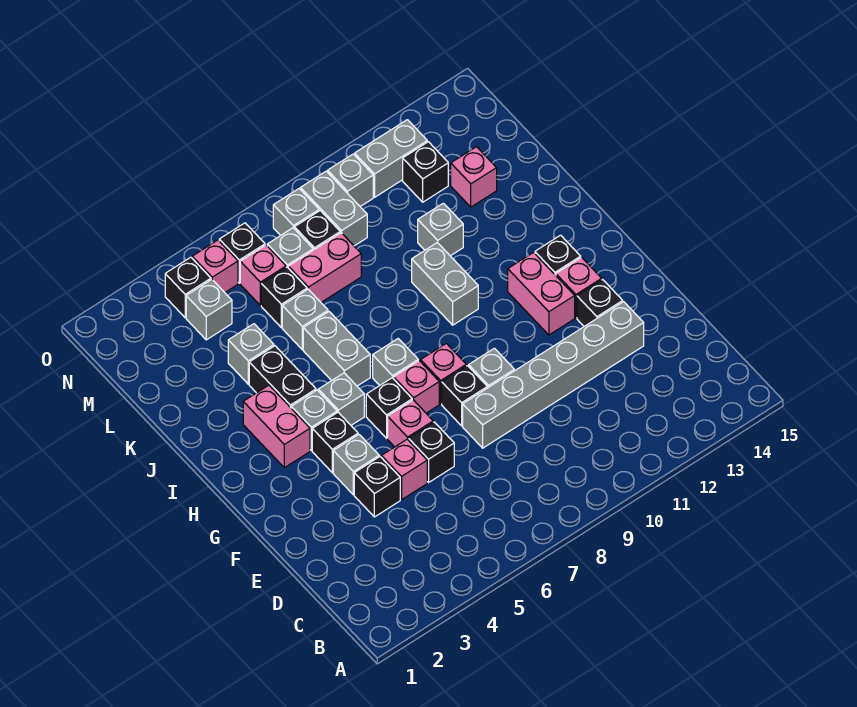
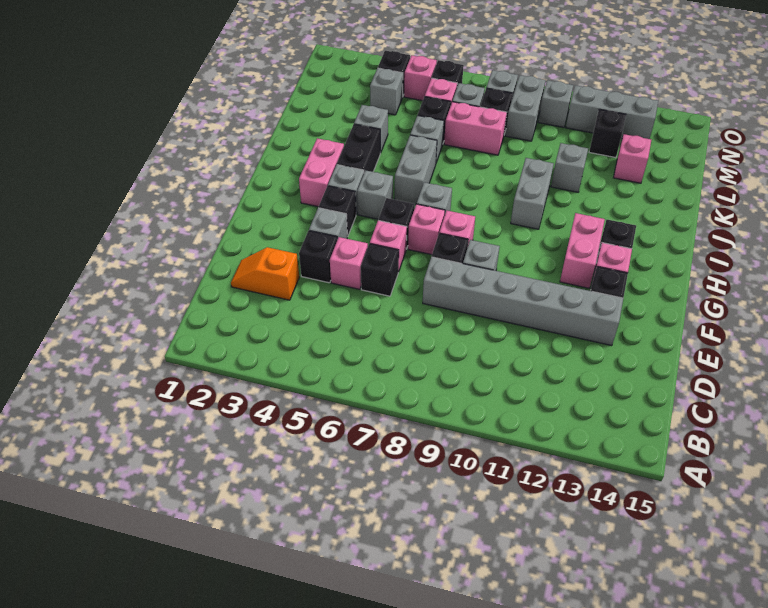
none -> orange slope D2:D3 level 1 top 3
grey brick N11:N12 level 1 -> grey brick N11:N13 level 1

